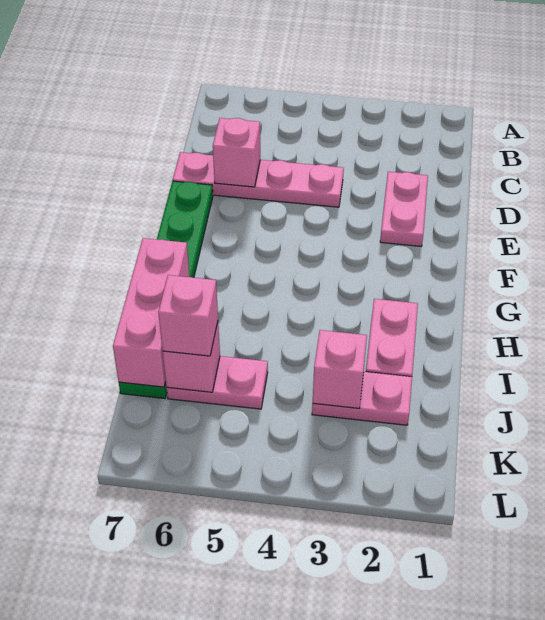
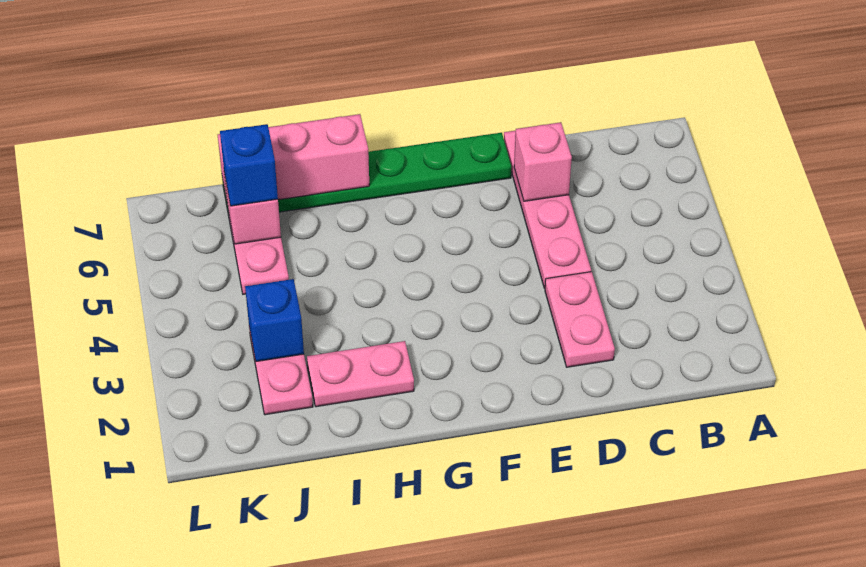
pink plate D2:E2 level 1 -> pink plate D2:D3 level 1
pink brick J3 level 2 -> blue brick J3 level 2
pink brick J6 level 3 -> blue brick J6 level 3

